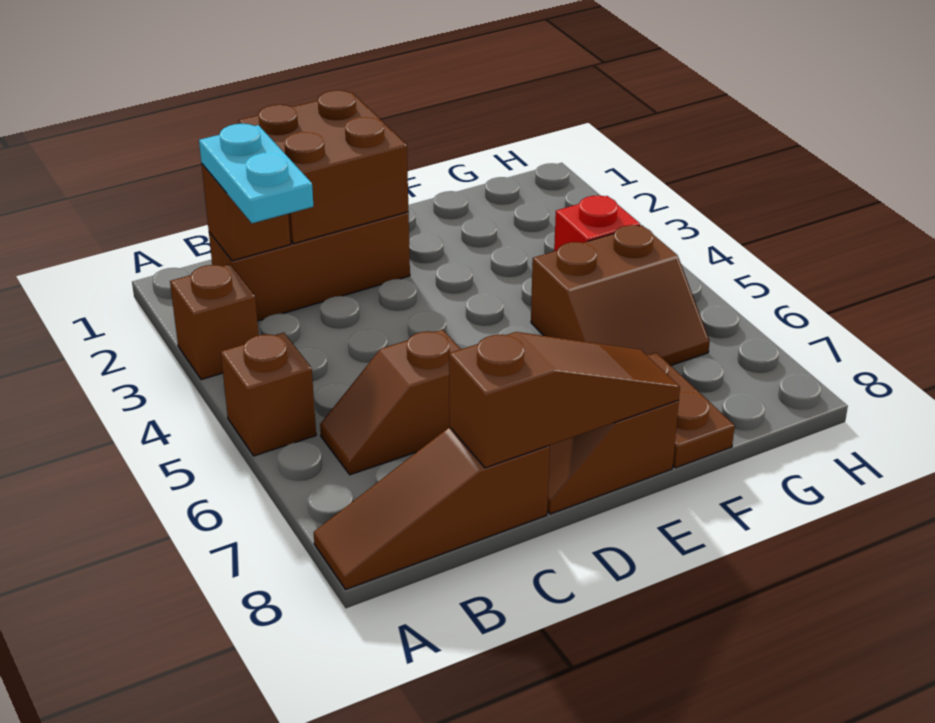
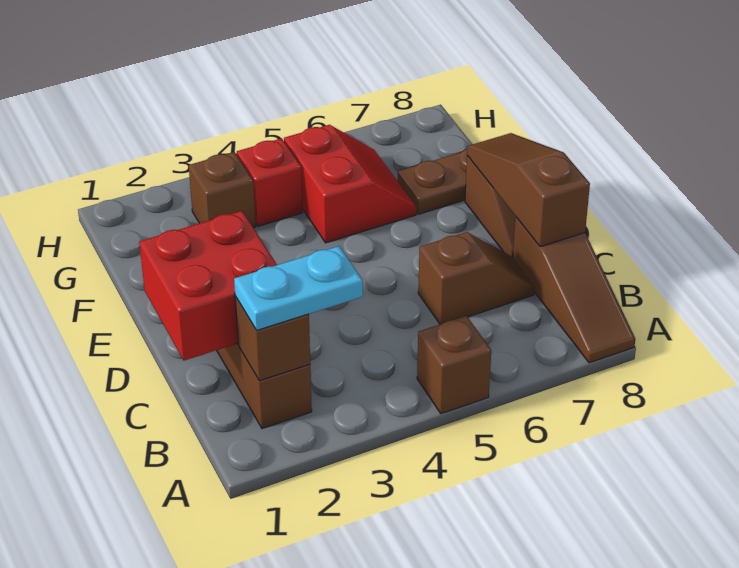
brown brick A3 level 1 -> brown brick G3 level 1
brown slope B6:C6 level 1 top C -> brown slope C6:C7 level 1 top 6
brown brick C1:D2 level 2 -> red brick C1:D2 level 2
brown slope F5:G6 level 1 top 5 -> red slope F5:G6 level 1 top 5

